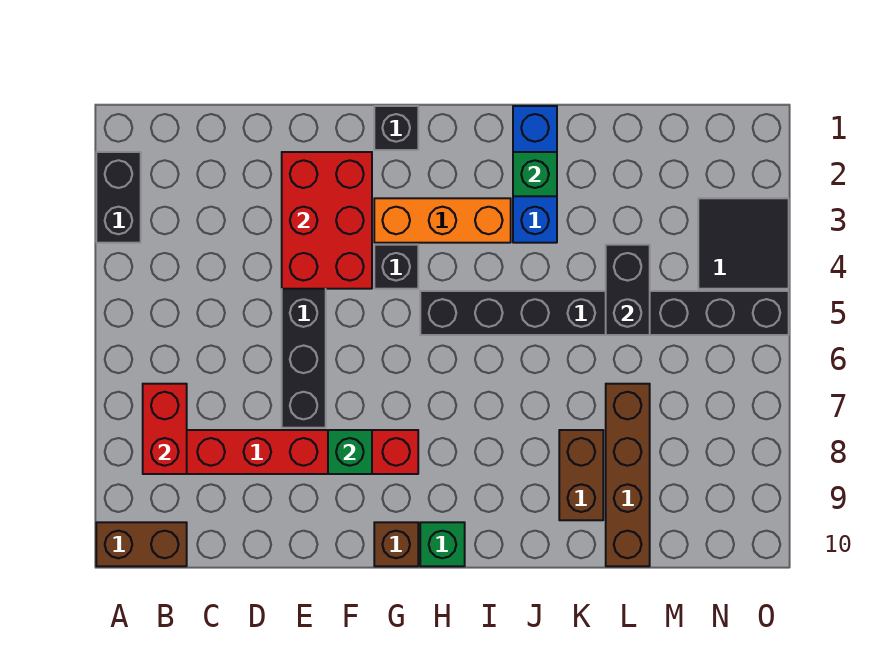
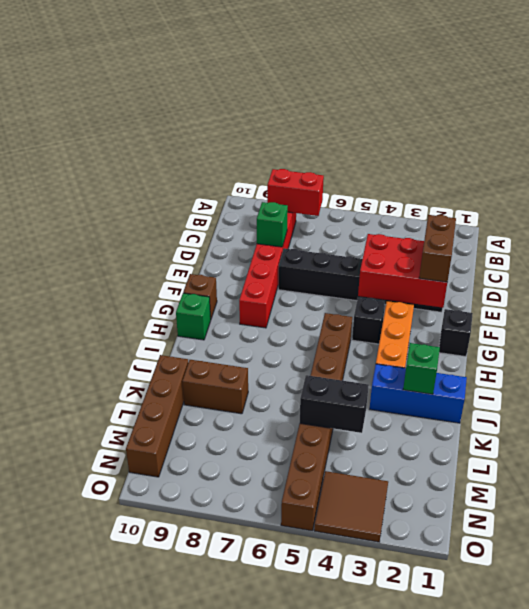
black brick A2:A3 level 1 -> none
brown brick A10:B10 level 1 -> brown brick E2:F2 level 3
green brick F8 level 2 -> green brick D8 level 2
black brick H5:O5 level 1 -> brown brick H5:O5 level 1
brown brick L7:L10 level 1 -> brown brick K10:N10 level 1
black tile N3:O4 level 1 -> brown tile N3:O4 level 1

